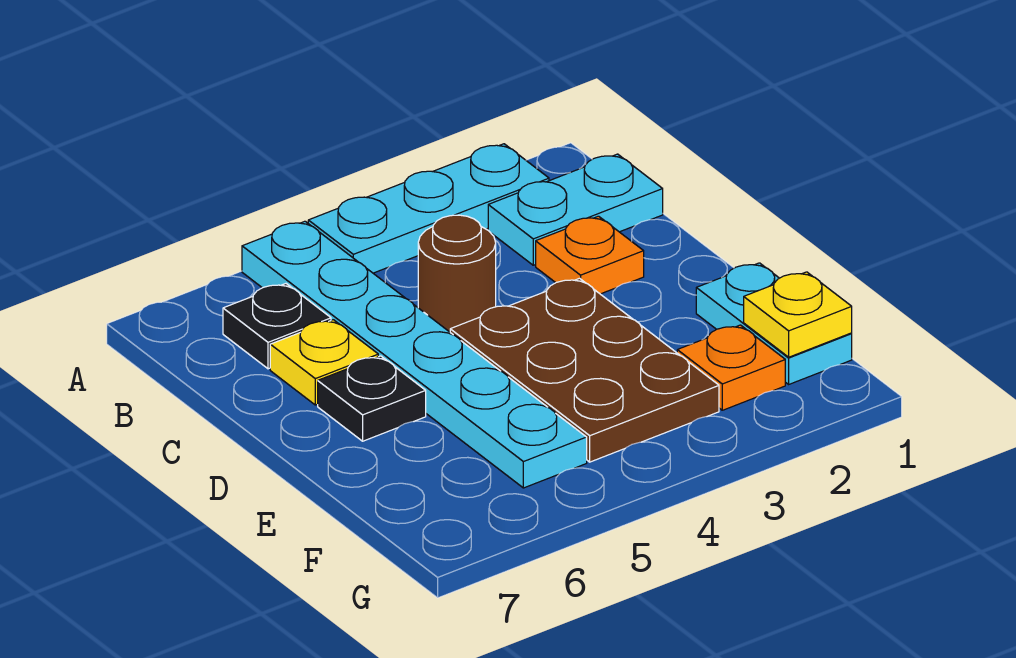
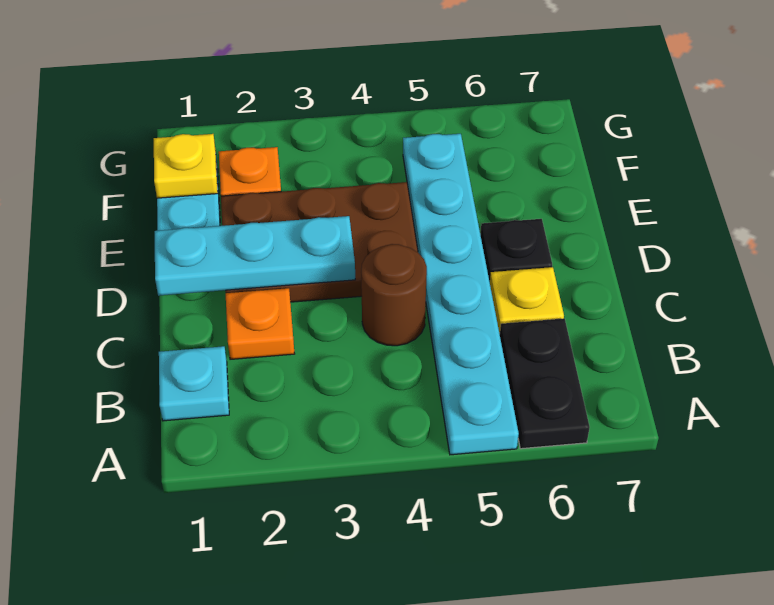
cyan plate A2:A4 level 1 -> cyan plate D1:D3 level 2
cyan plate B1:B2 level 1 -> cyan plate B1 level 1
black plate B6 level 1 -> black plate A6:B6 level 1
brown plate D3:F4 level 1 -> brown plate D2:E4 level 1

